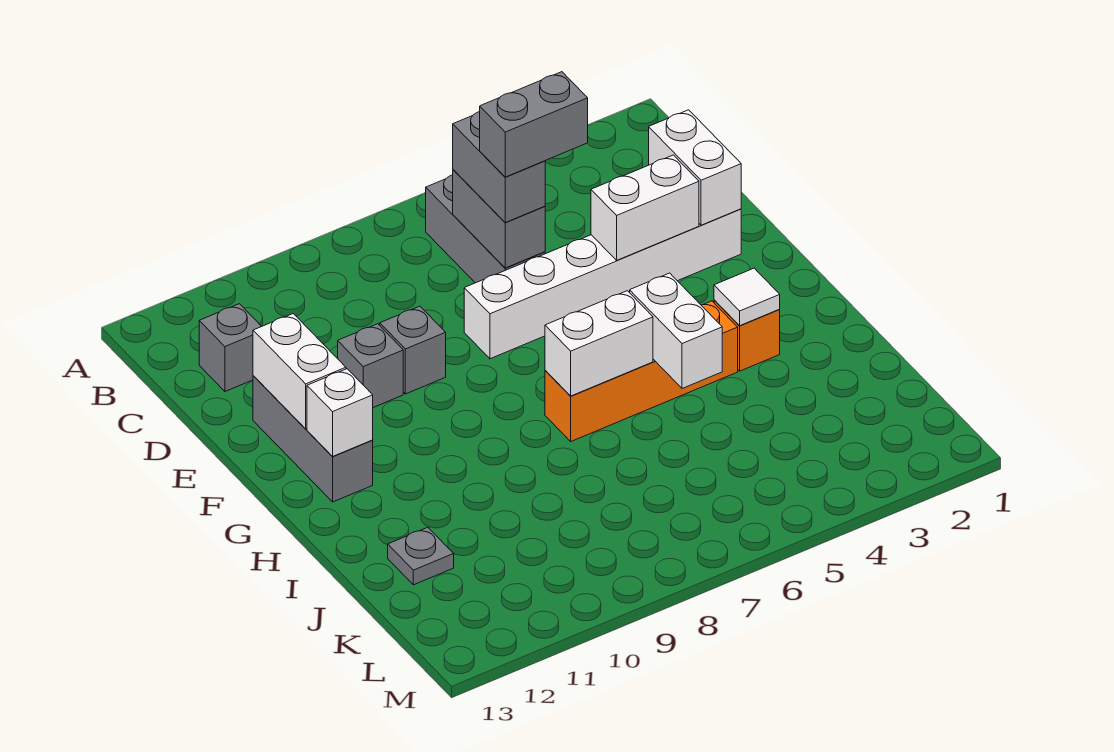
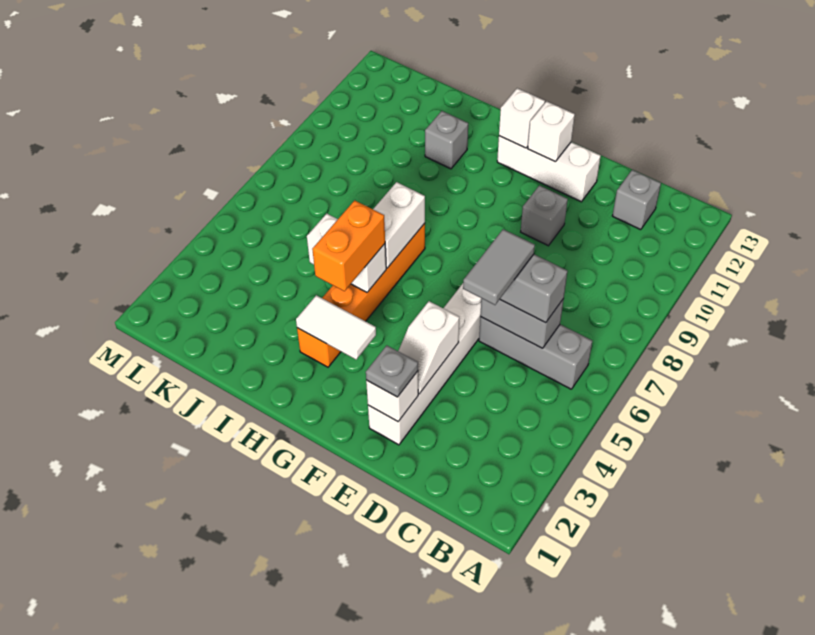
white brick D2:E2 level 2 -> white brick E2 level 2
grey brick D5:D6 level 4 -> grey tile D5:D6 level 4
white brick E3:E4 level 2 -> white slope E3:E4 level 2 top 4
grey brick E9 level 1 -> grey brick I11 level 1
grey brick E12:G12 level 1 -> white brick E12:G12 level 1
white brick E12:F12 level 2 -> white brick F12 level 2
white tile H3 level 2 -> white tile G3:H3 level 2
none -> orange brick H4:H5 level 3
grey plate J12 level 1 -> grey plate E2 level 3

